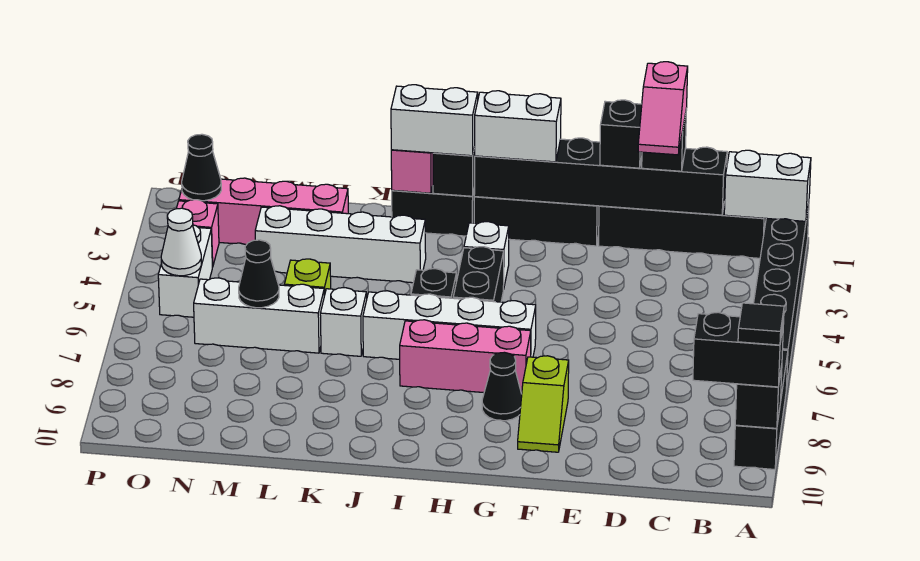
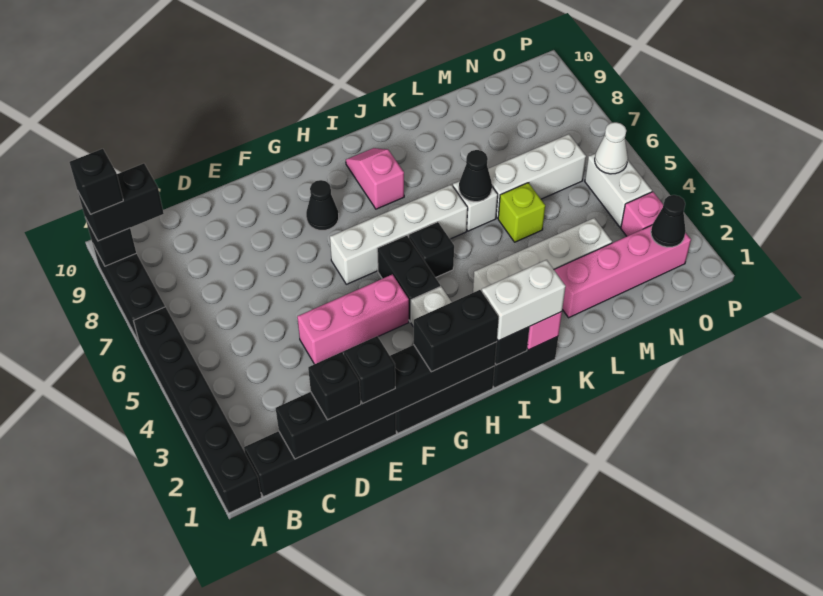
white brick A1:B1 level 2 -> none
black tile A9 level 4 -> black brick A9 level 4
pink slope D1:D2 level 4 top 1 -> pink slope I8:I9 level 1 top 8
lime slope F8:F9 level 1 top 8 -> none
white brick G1:H1 level 3 -> black brick G1:H1 level 3
pink brick G7:I7 level 1 -> pink brick E4:G4 level 1
black cone M6 level 2 -> black cone K6 level 2

